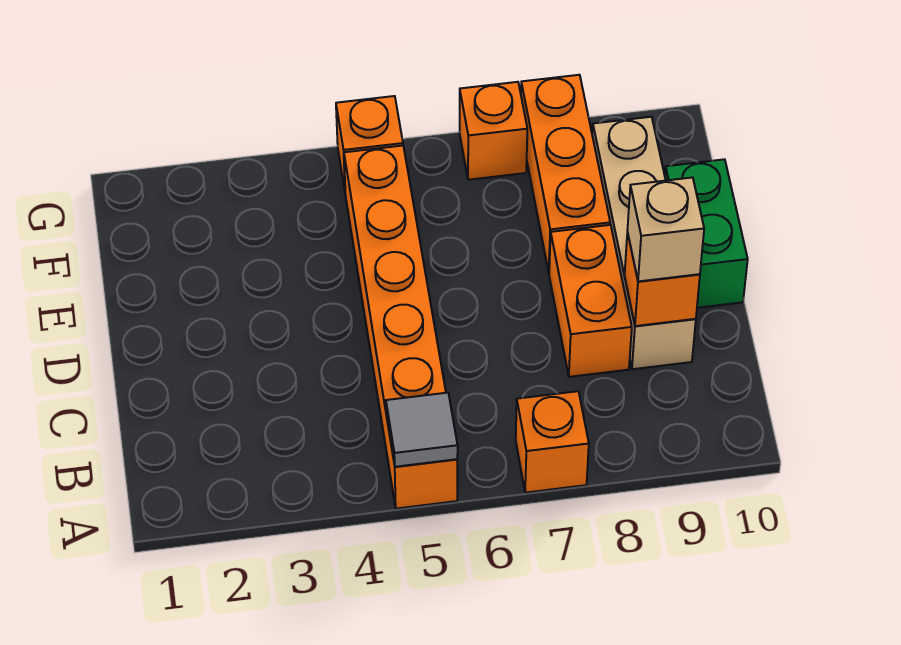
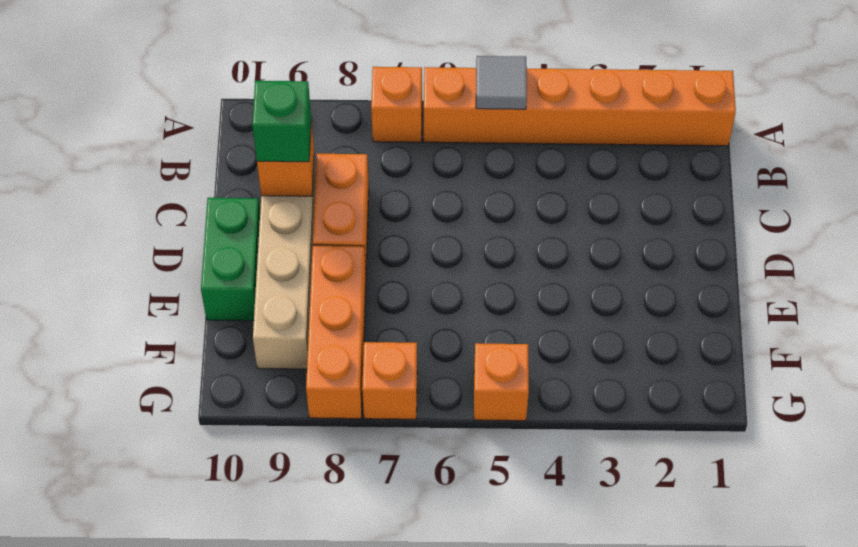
orange brick A5:F5 level 1 -> orange brick A1:A6 level 1
tan brick C9 level 3 -> green brick C9 level 3

